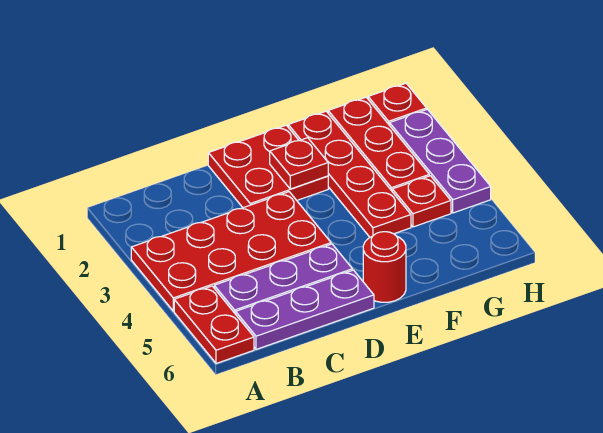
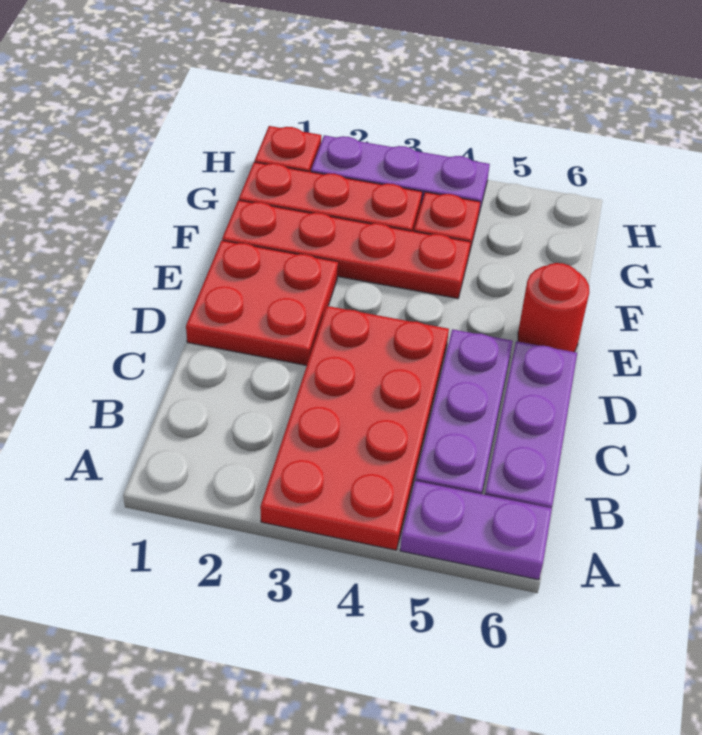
red plate A5:A6 level 1 -> purple plate A5:A6 level 1
red plate E2 level 2 -> none

